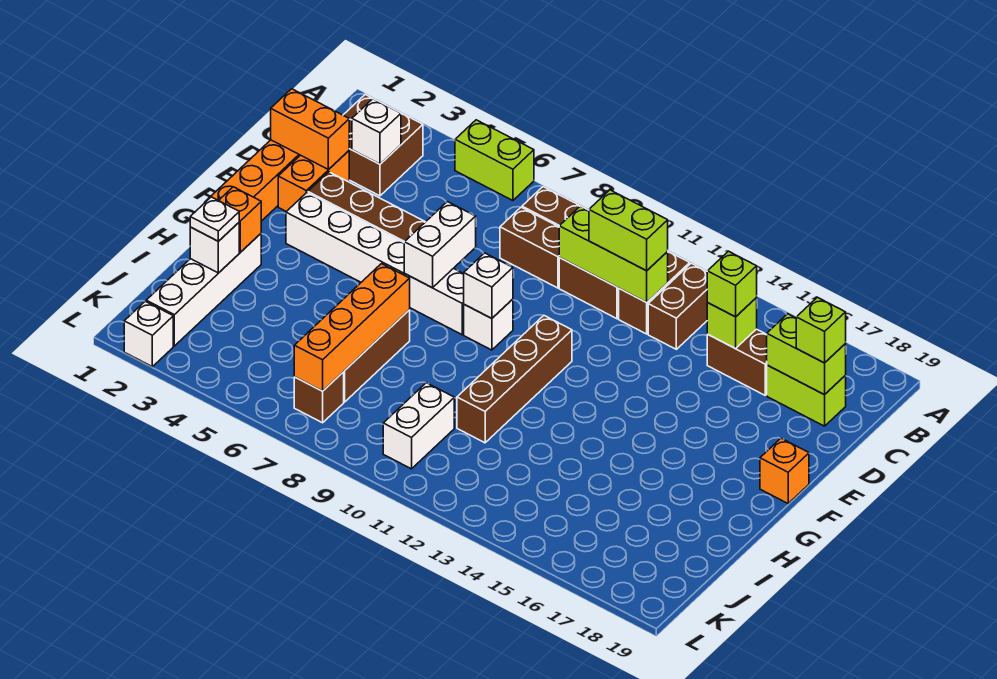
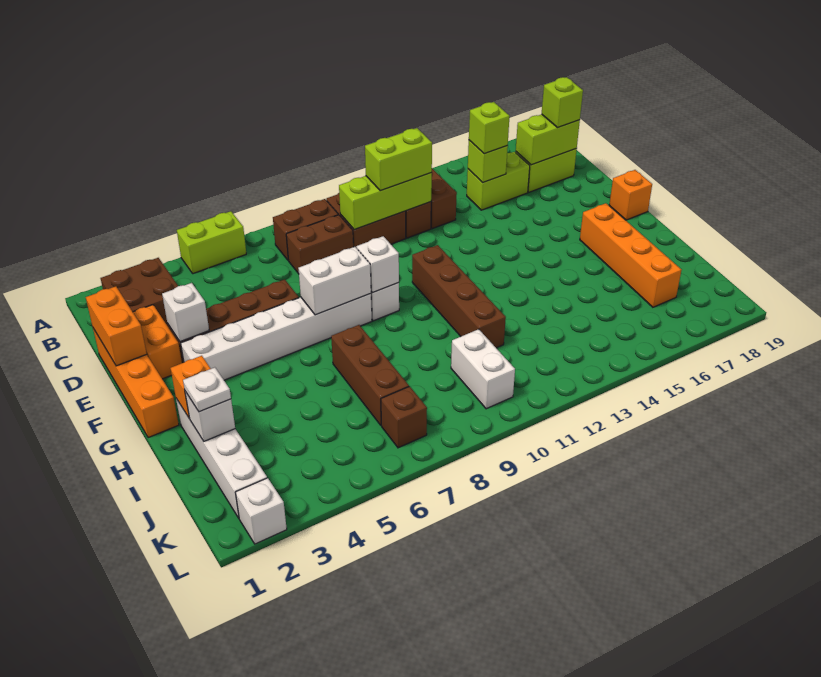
white brick C3 level 2 -> white brick E3 level 2
brown brick C15:C16 level 1 -> lime brick C15:C16 level 1
orange brick D1:D2 level 2 -> orange brick D1:E1 level 2
white brick E7:F7 level 2 -> white brick F7:F8 level 2
orange brick H7:K7 level 2 -> orange brick G17:J17 level 1

